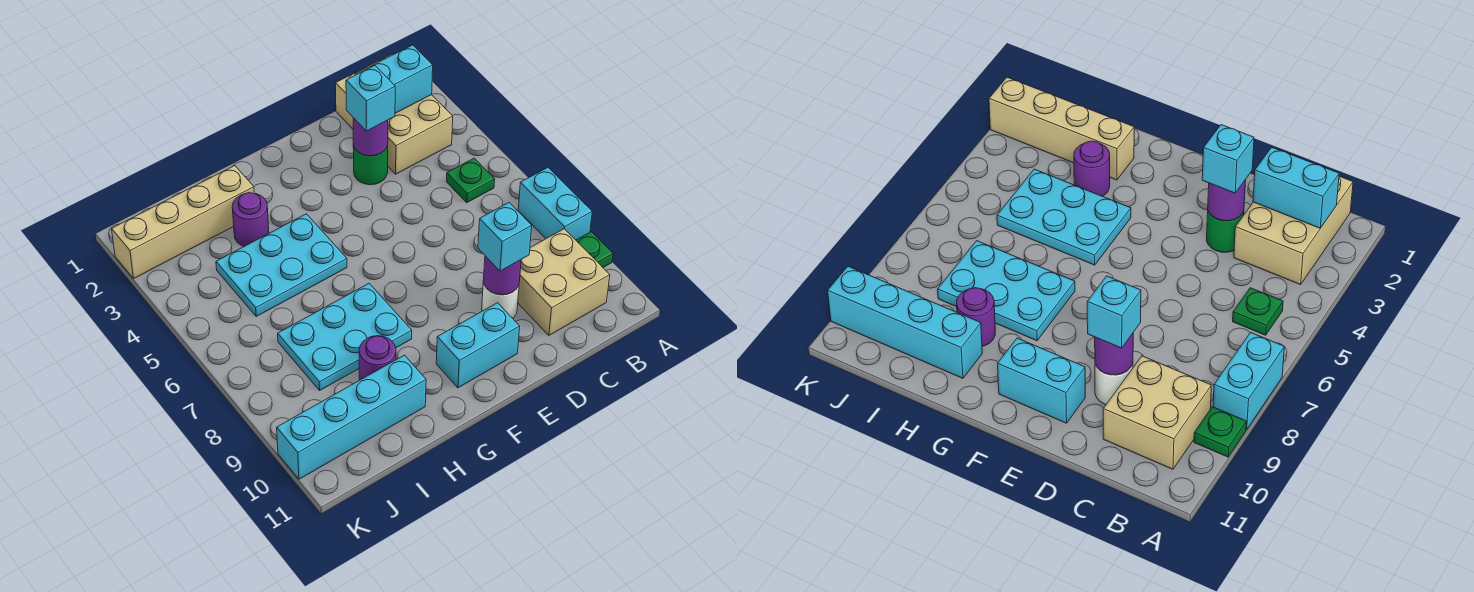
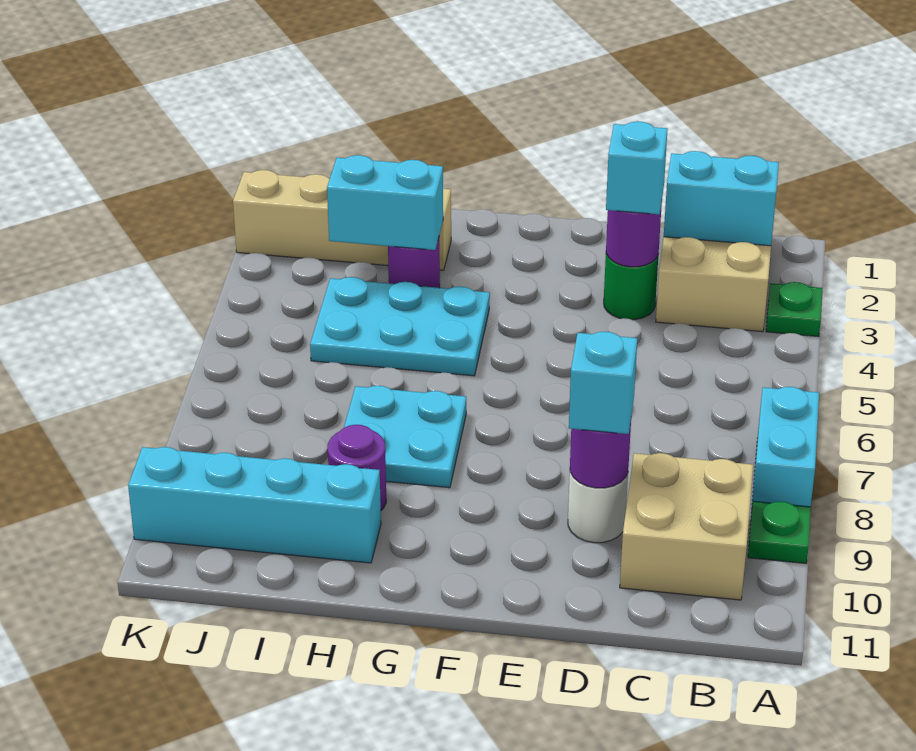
green plate B5 level 1 -> green plate A3 level 1
cyan brick E10:F10 level 1 -> cyan brick H3:I3 level 2
cyan plate G7:I8 level 1 -> cyan plate G7:H8 level 1

